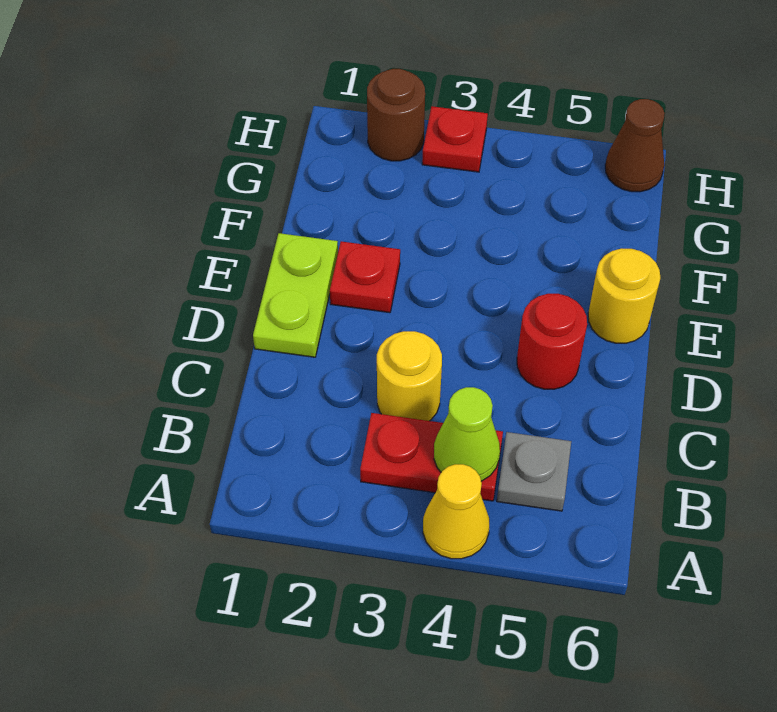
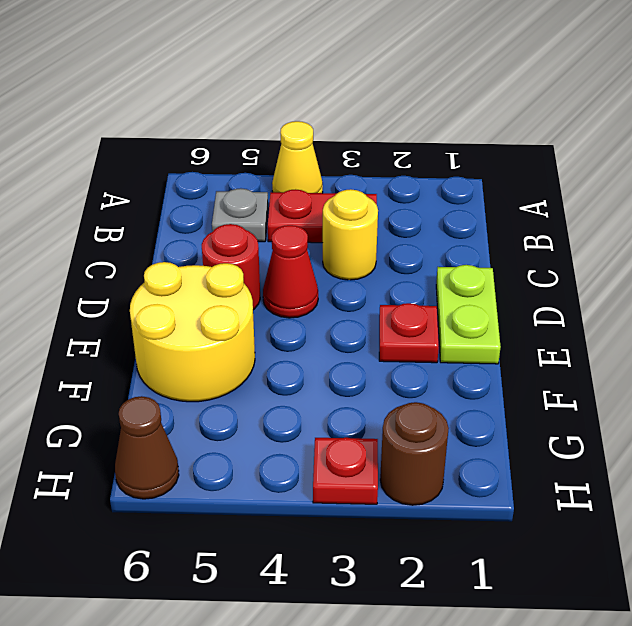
lime cone B4 level 2 -> none
none -> red cone D4 level 1
yellow round brick E6 level 1 -> yellow round brick E5:F6 level 1

